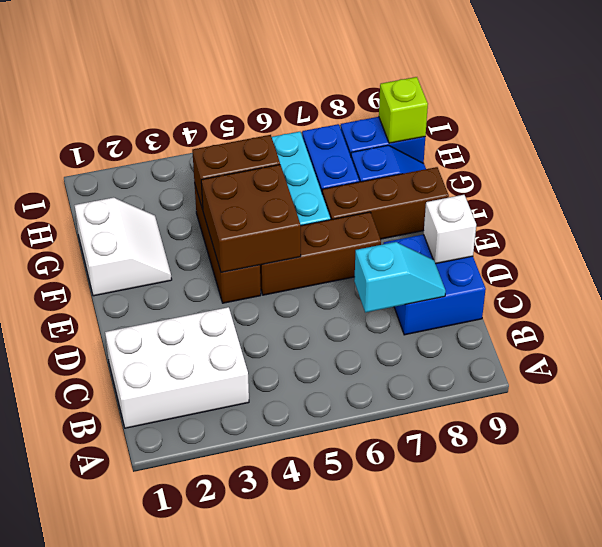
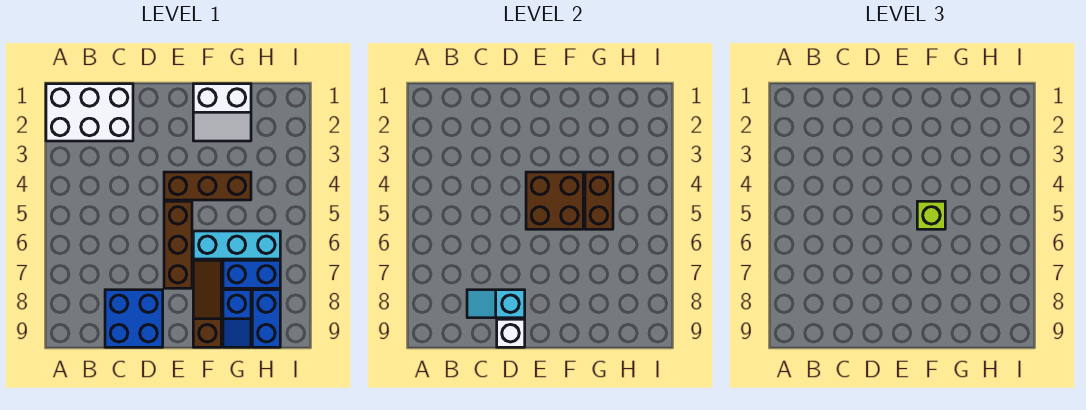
white brick B1:C3 level 1 -> white brick A1:C2 level 1
cyan slope C7:C8 level 2 top 7 -> cyan slope C8:D8 level 2 top D
brown brick F7:F9 level 1 -> brown slope F7:F9 level 1 top 9
lime brick H9 level 2 -> lime brick F5 level 3

